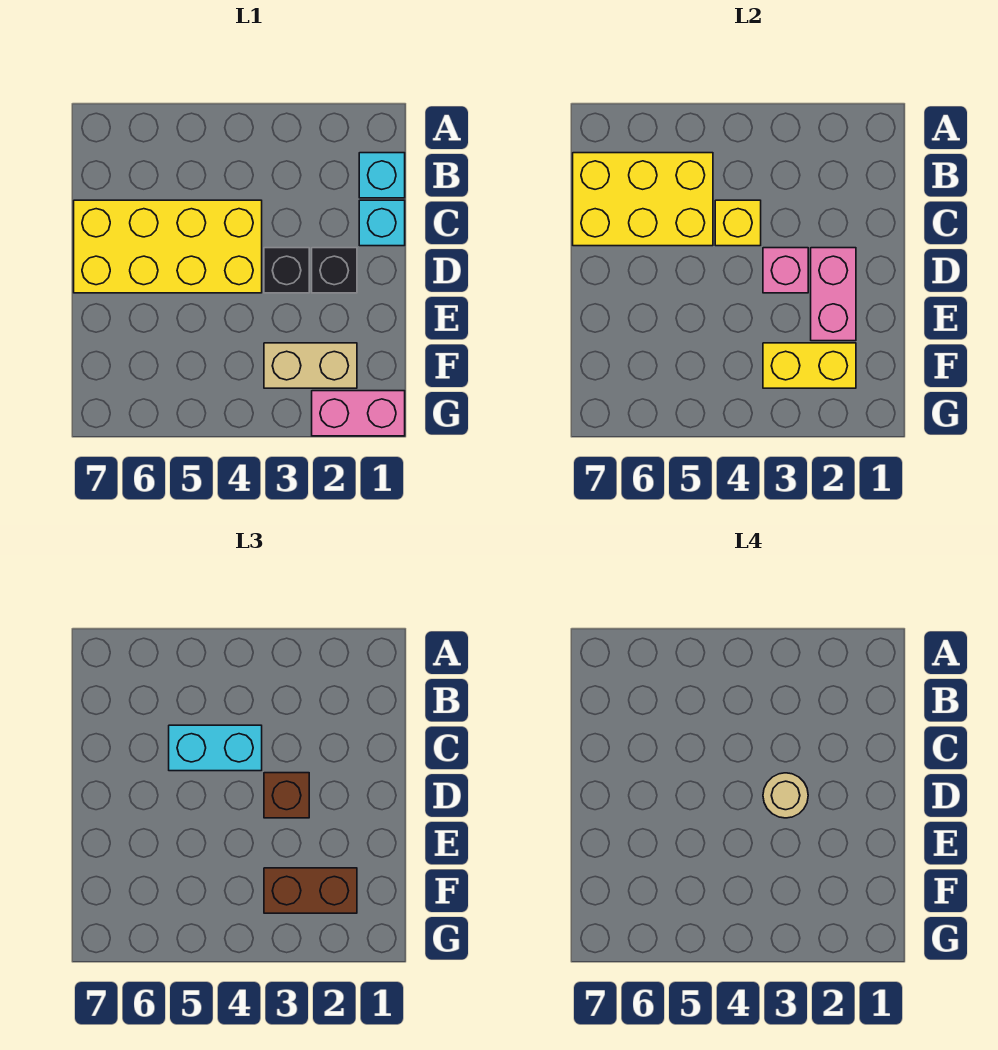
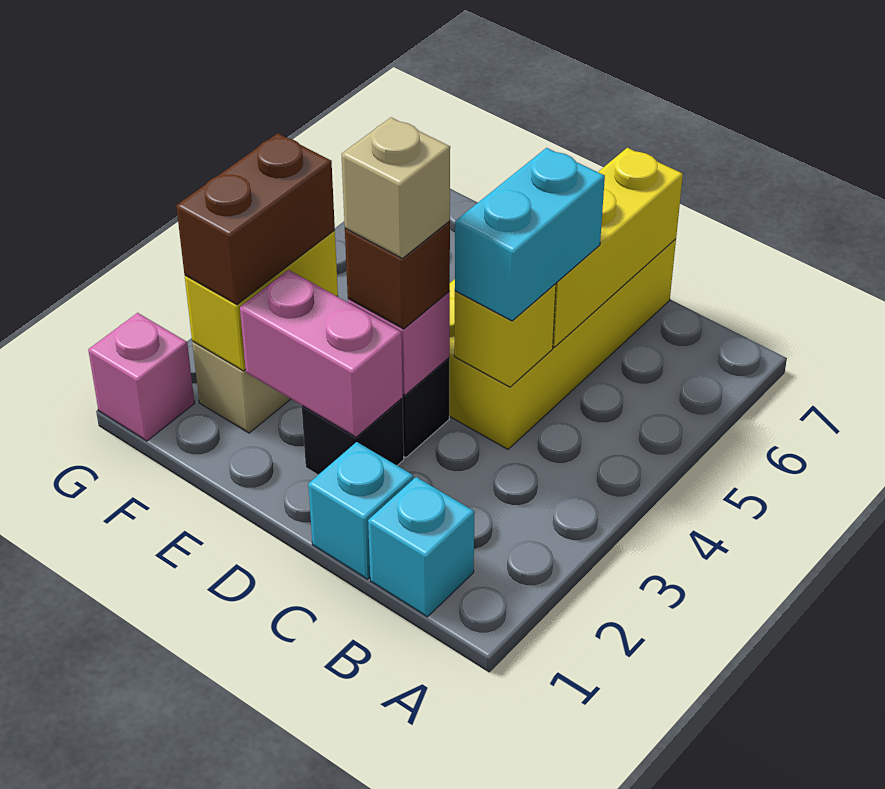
yellow brick B5:C7 level 2 -> yellow brick C5:C7 level 2
tan round brick D3 level 4 -> tan brick D3 level 4
pink brick G1:G2 level 1 -> pink brick G1 level 1

